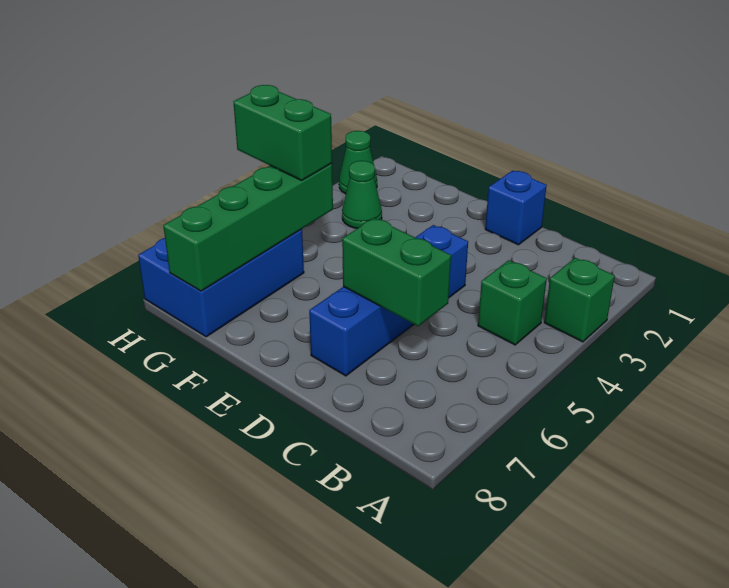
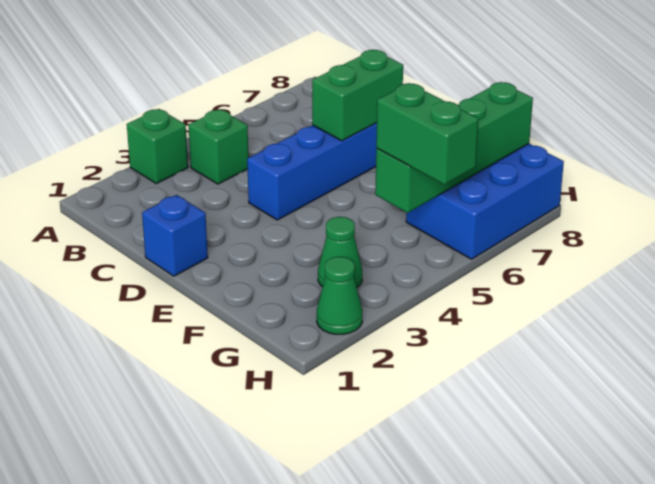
green brick C6:D6 level 2 -> green brick D6:D7 level 2

